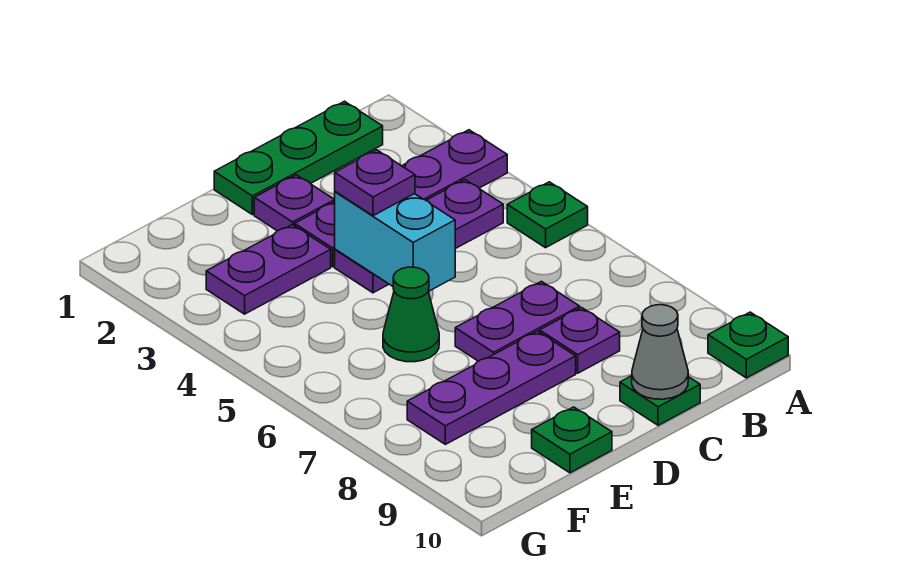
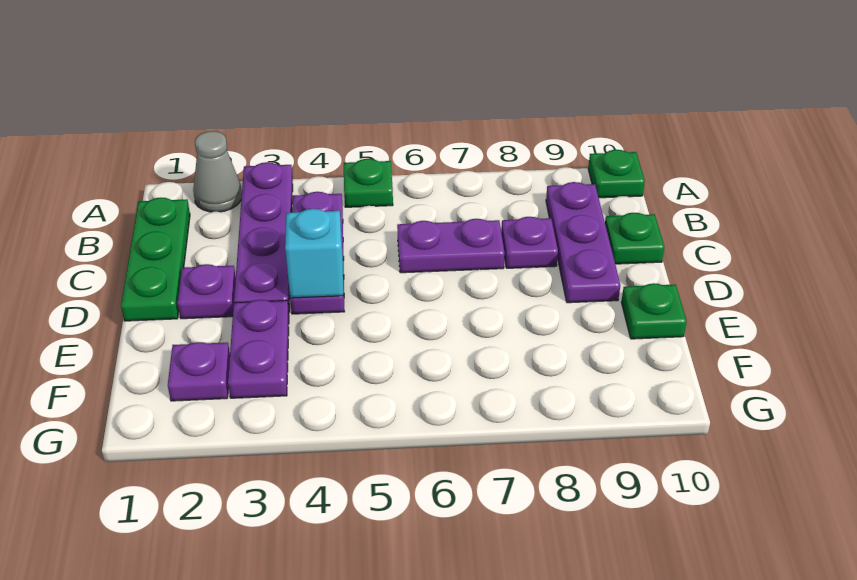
purple plate C7:D7 level 1 -> purple plate C6:C7 level 1
grey cone C10 level 2 -> grey cone A2 level 1
cyan brick D4:D5 level 2 -> cyan brick D4 level 2
purple plate D4 level 3 -> purple plate F2 level 1
purple plate D8:F8 level 1 -> purple plate B9:D9 level 1
green cone E6 level 1 -> none

